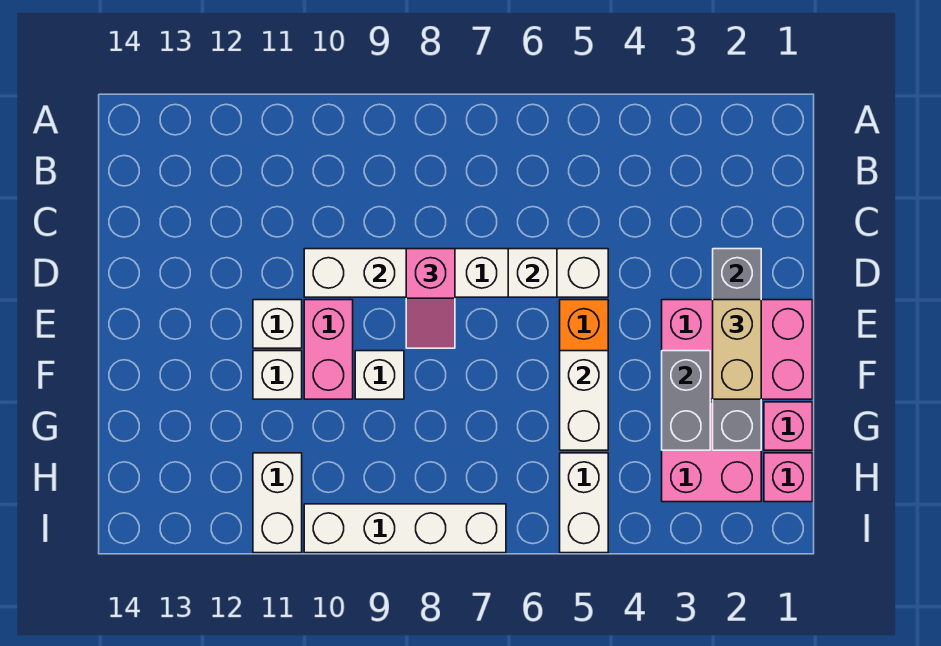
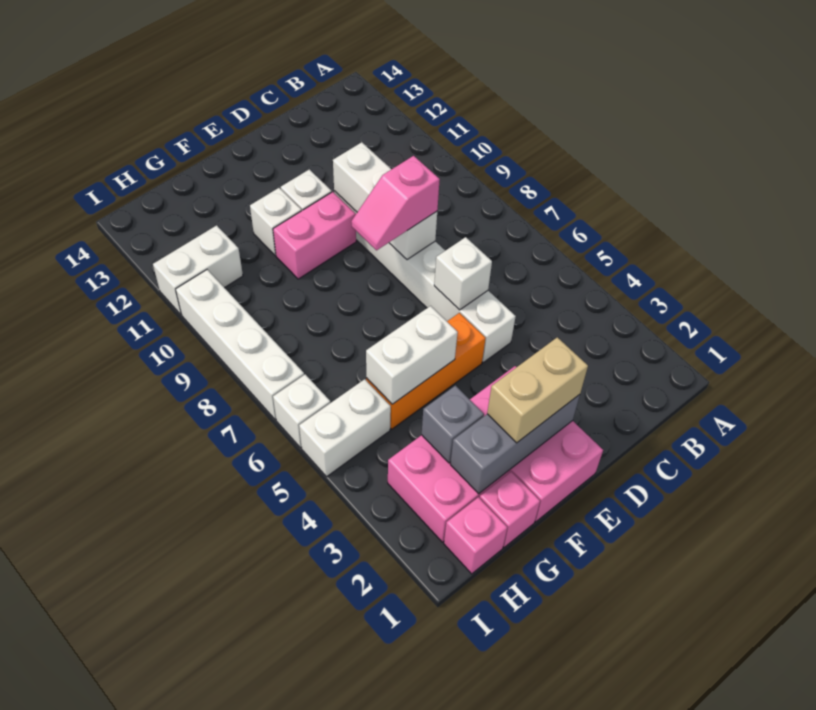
grey brick D2:G2 level 2 -> grey brick E2:G2 level 2
grey brick F3:G3 level 2 -> grey brick G3 level 2
white brick F9 level 1 -> white brick I6 level 1

